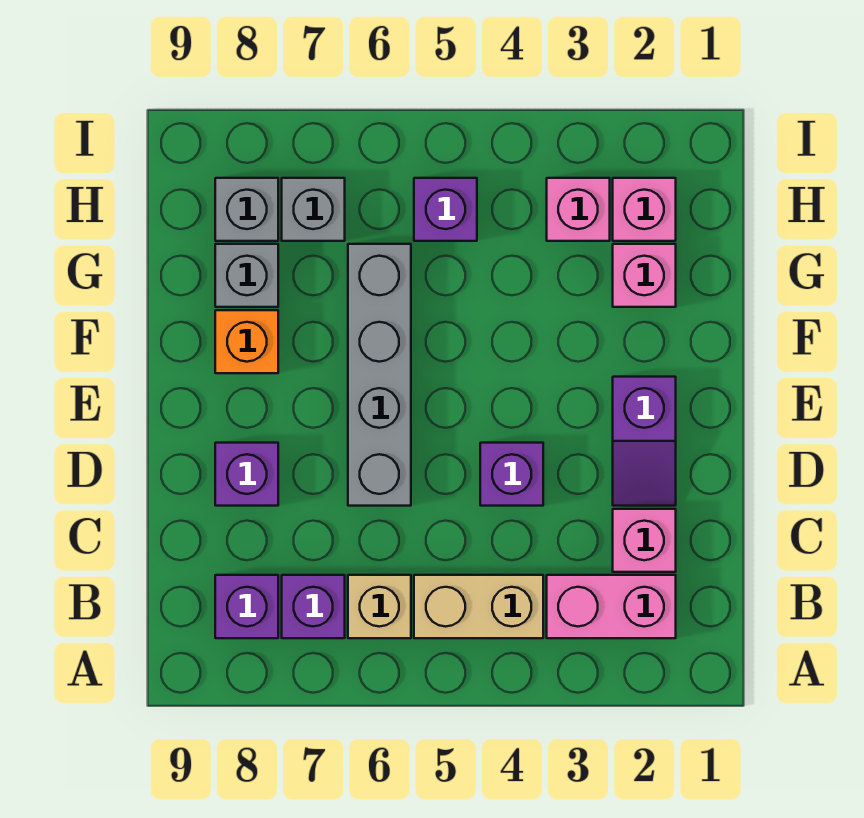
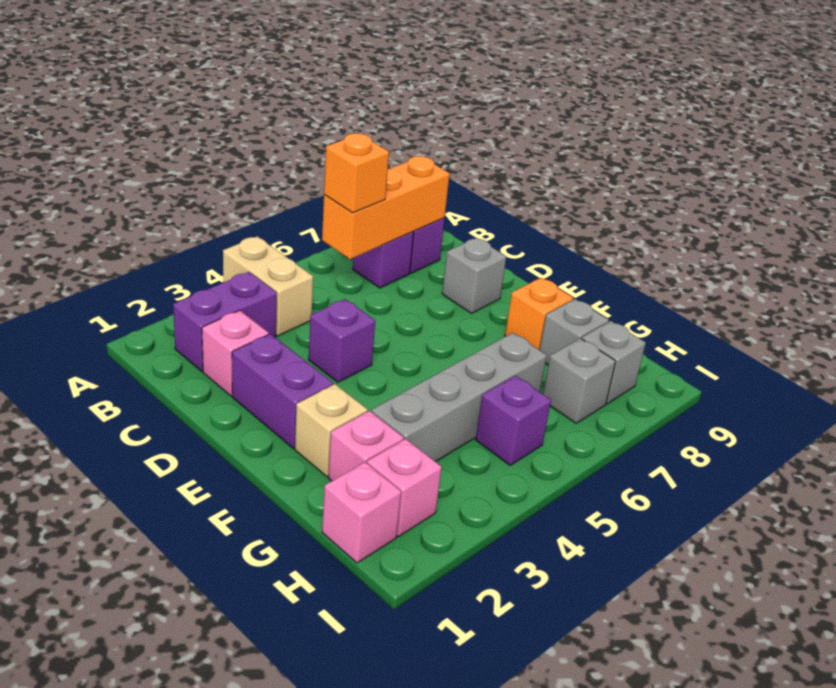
pink brick B2:B3 level 1 -> purple brick B2:B3 level 1
tan brick B4:B5 level 1 -> tan brick A4:B4 level 1
tan brick B6 level 1 -> tan brick F2 level 1
none -> orange brick B6:B8 level 2
none -> orange brick B6 level 3
purple slope D2:E2 level 1 top E -> purple brick D2:E2 level 1
grey brick D6:G6 level 1 -> grey brick G3:G6 level 1
purple brick D8 level 1 -> grey brick D8 level 1
pink brick H3 level 1 -> pink brick H1 level 1

